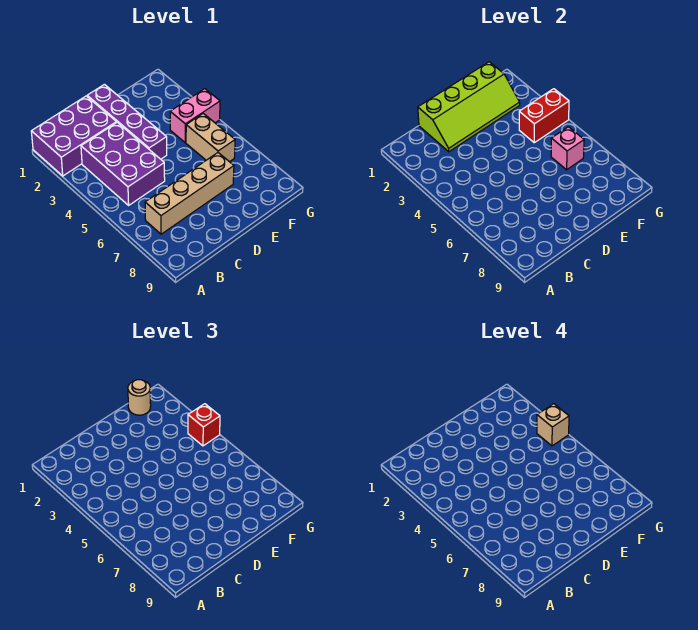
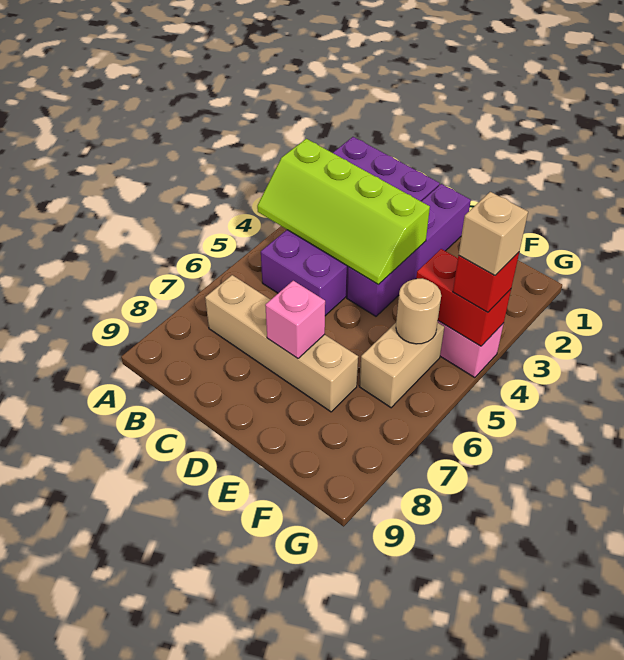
lime slope C1:F2 level 2 top 1 -> lime slope A3:D4 level 2 top 3
tan round brick F1 level 3 -> tan round brick F5 level 2
pink brick F6 level 2 -> pink brick D7 level 2

